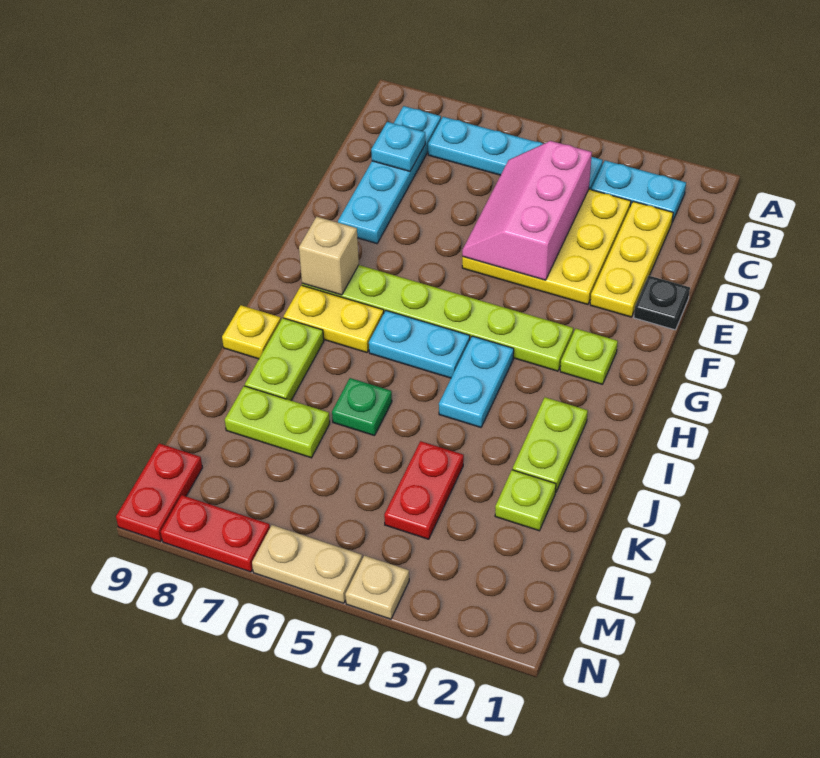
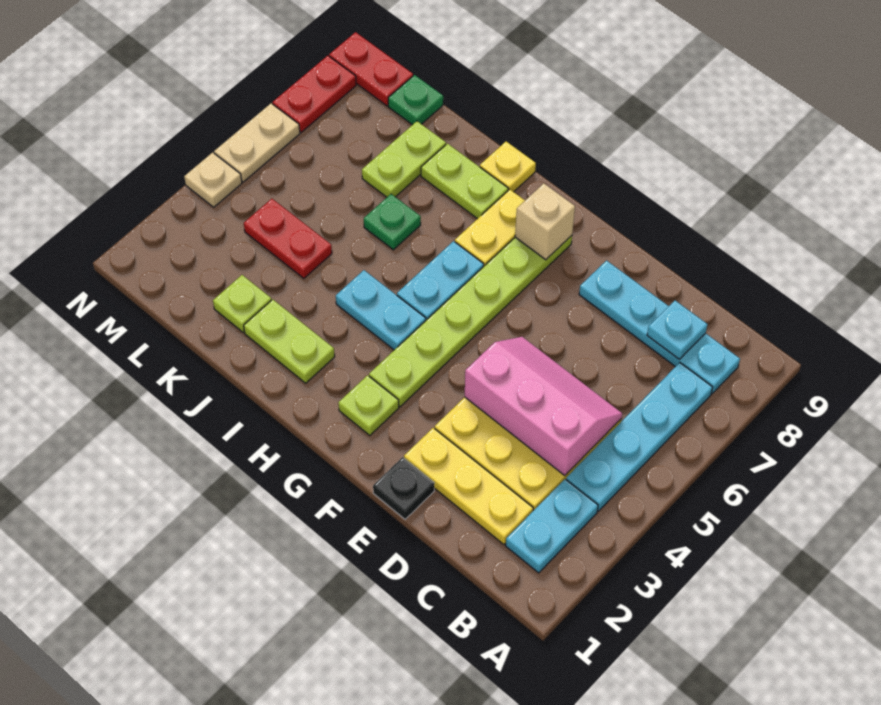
none -> green plate L9 level 1

